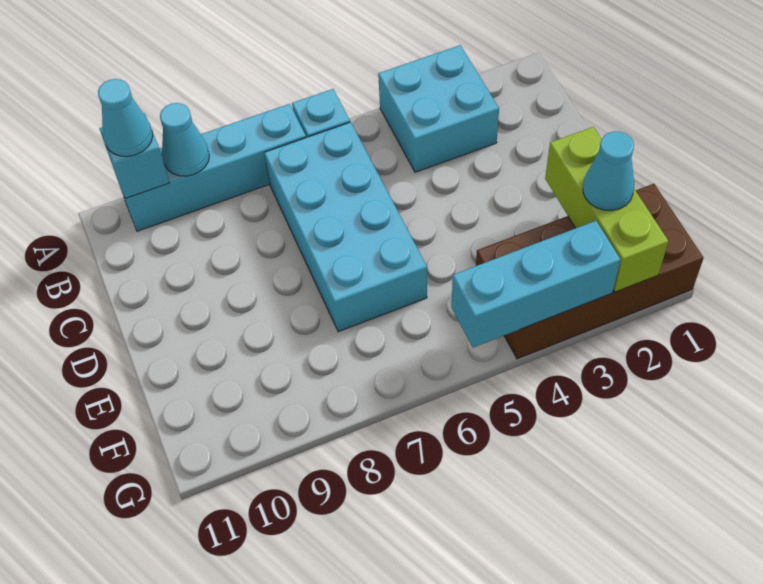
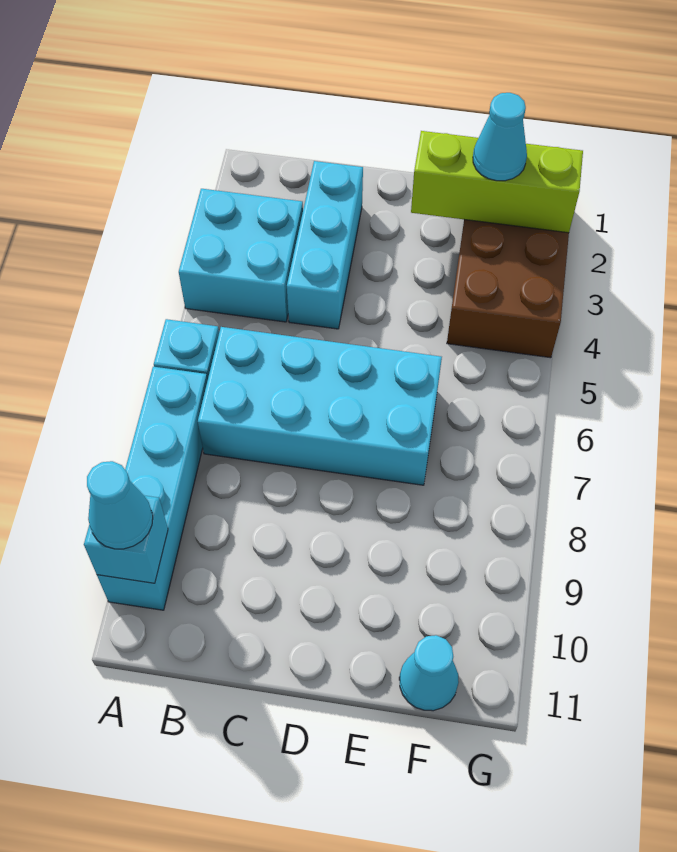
cyan cone A9 level 2 -> cyan cone F11 level 1
cyan brick G3:G5 level 2 -> cyan brick C2:C4 level 1

